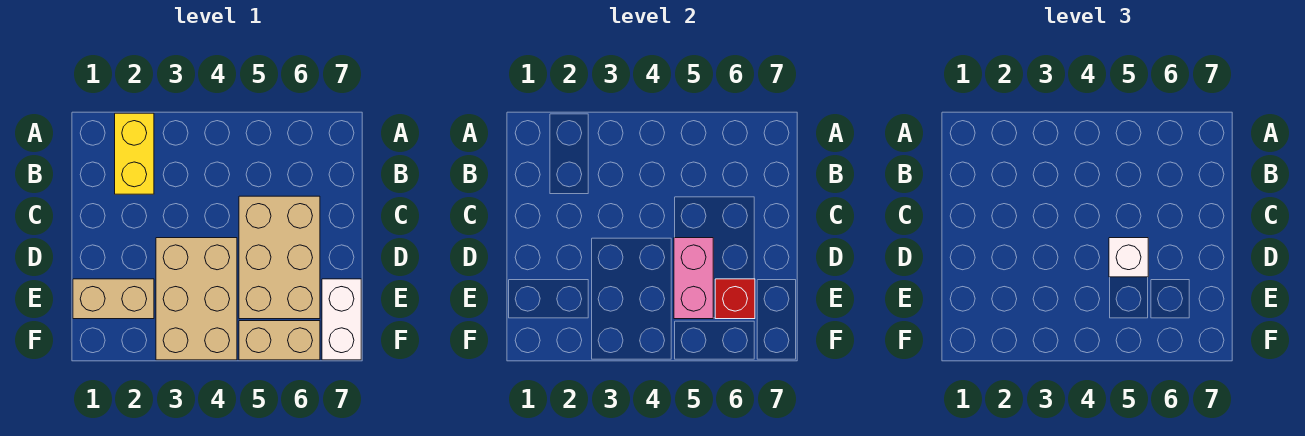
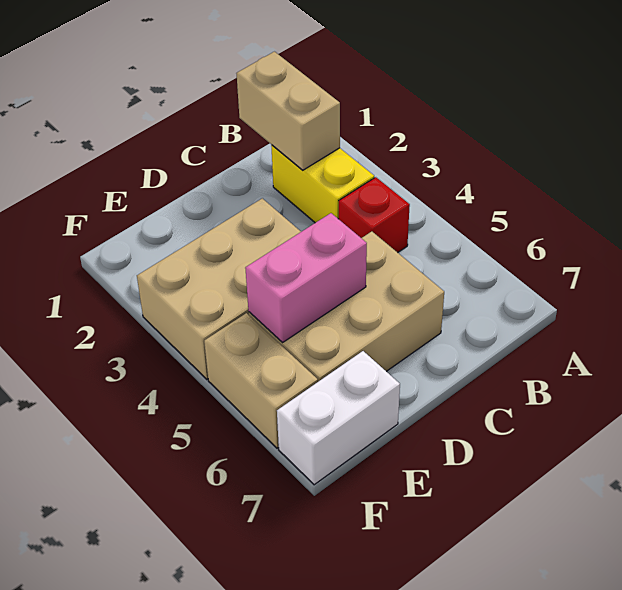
yellow brick A2:B2 level 1 -> yellow brick B2:B3 level 1
white brick D5 level 3 -> none
tan brick E1:E2 level 1 -> tan brick B1:B2 level 2
red brick E6 level 2 -> red brick B4 level 1

